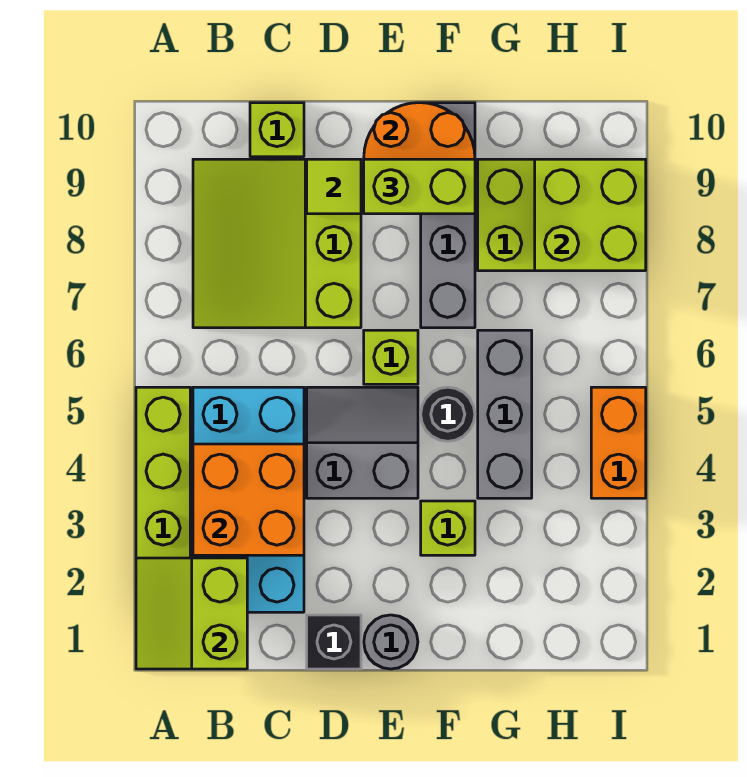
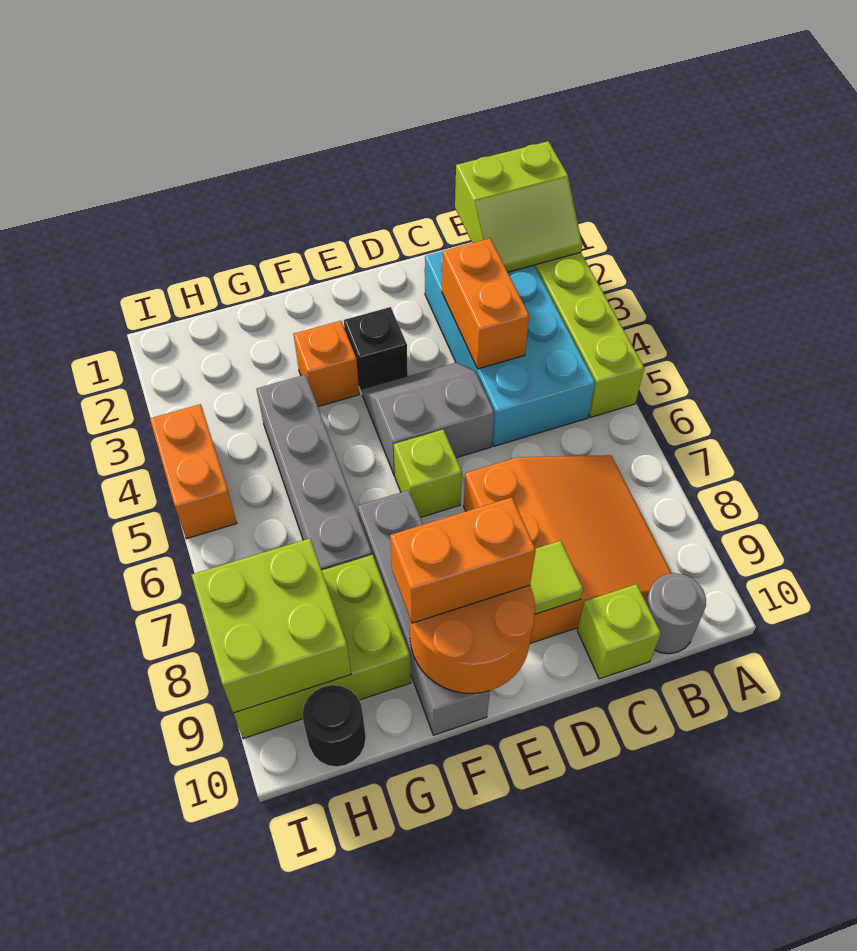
lime slope A1:B2 level 2 top B -> lime slope A1:B2 level 2 top 1
orange brick B3:C4 level 2 -> orange brick C3:C4 level 2
lime slope B7:D9 level 1 top D -> orange slope B7:D9 level 1 top D
black brick D1 level 1 -> black brick E3 level 1
grey slope D4:E5 level 1 top 4 -> grey slope D4:E5 level 1 top 5
grey round brick E1 level 1 -> grey round brick B10 level 1
lime brick E9:F9 level 3 -> orange brick E9:F9 level 3
lime brick F3 level 1 -> orange brick F3 level 1
black round brick F5 level 1 -> black round brick H10 level 1
grey brick G4:G6 level 1 -> grey brick G4:G7 level 1

